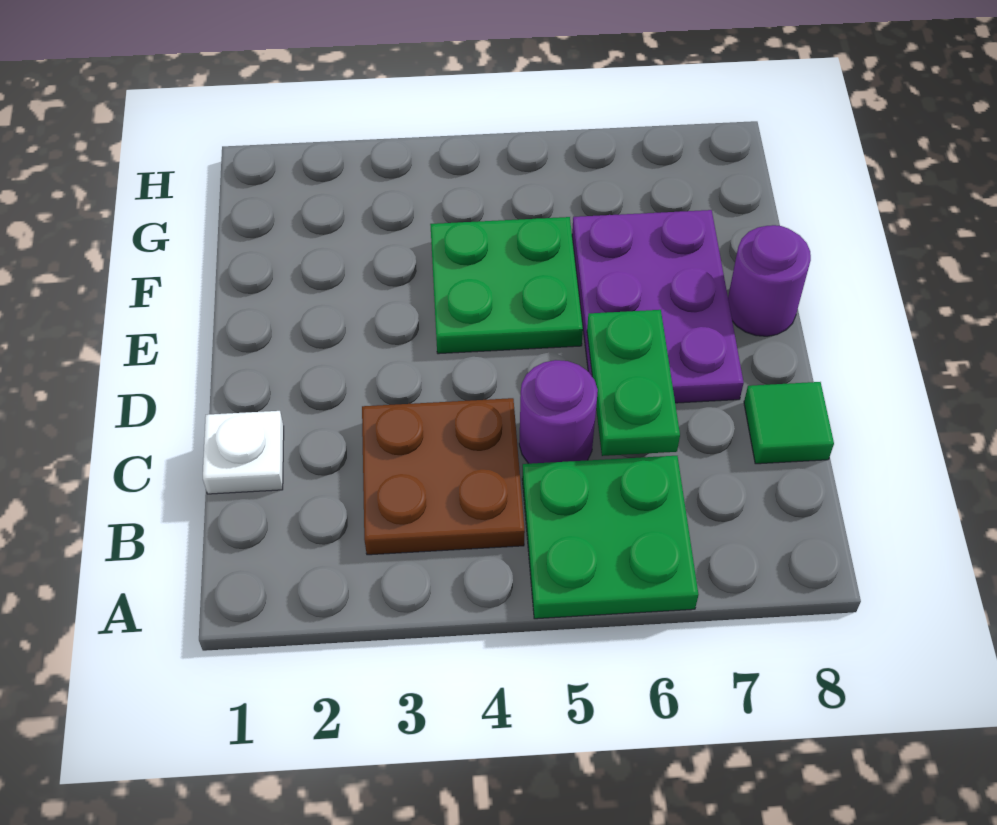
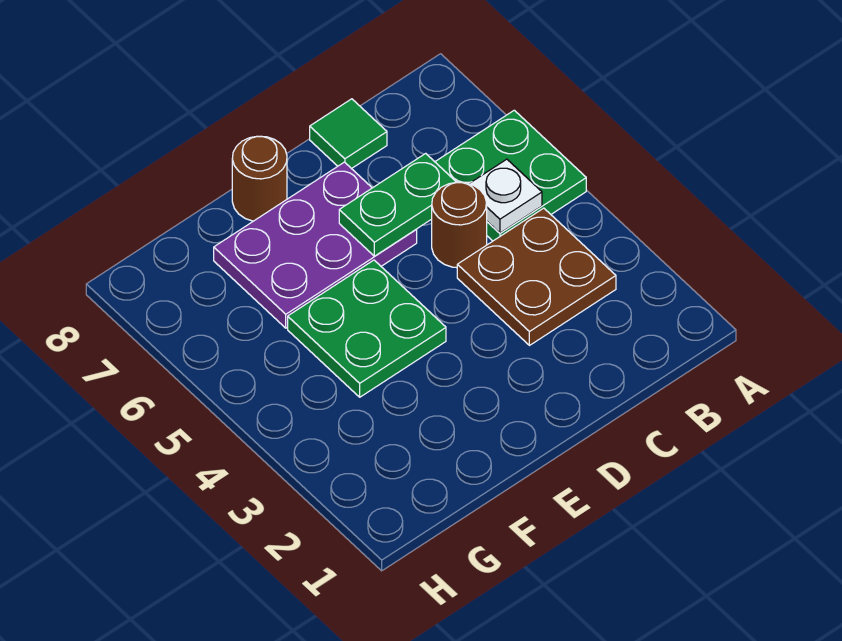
white plate C1 level 1 -> white plate B5 level 2
purple round brick C5 level 1 -> brown round brick C5 level 1
purple round brick E8 level 1 -> brown round brick E8 level 1

